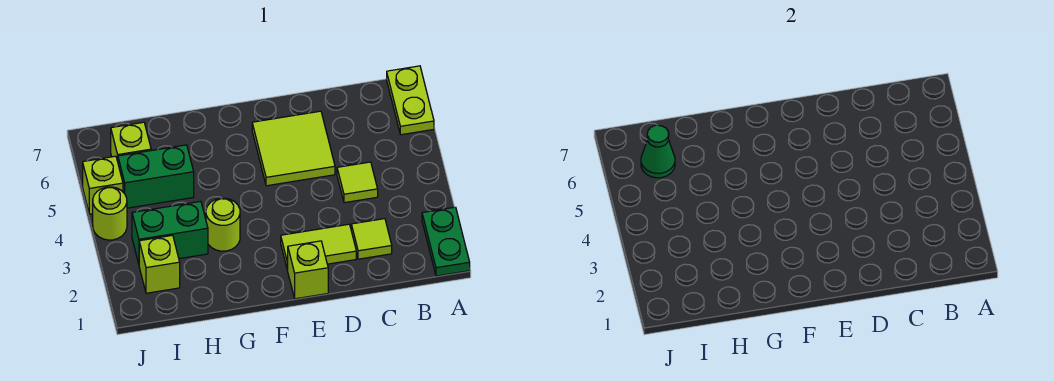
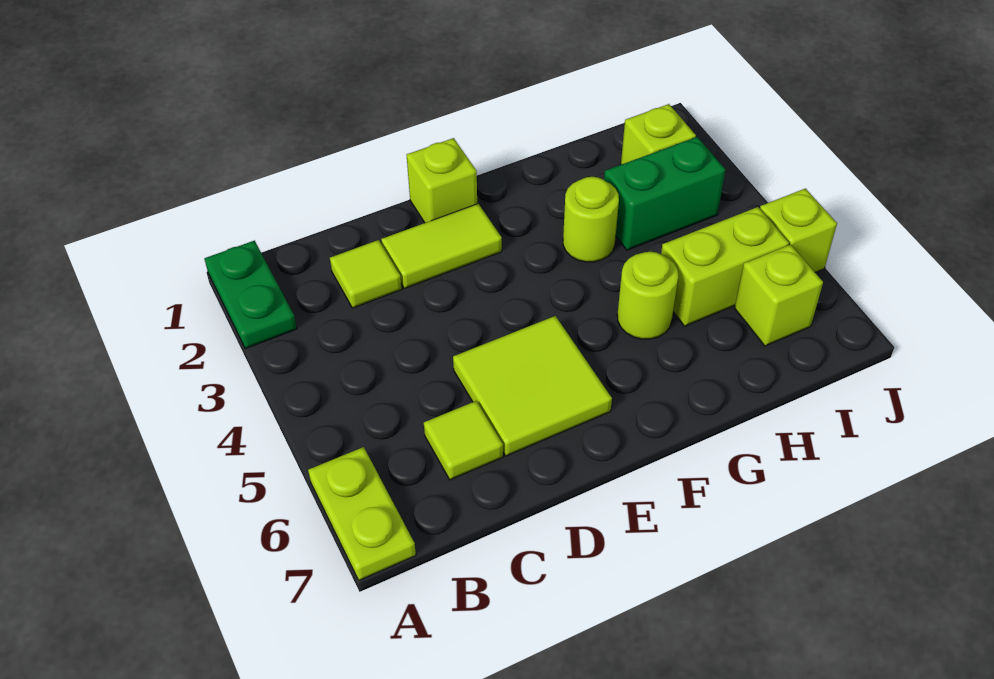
lime tile C4 level 1 -> lime tile C6 level 1
green brick H5:I5 level 1 -> lime brick H5:I5 level 1
green cone I6 level 2 -> none
lime round brick J4 level 1 -> lime round brick G5 level 1

